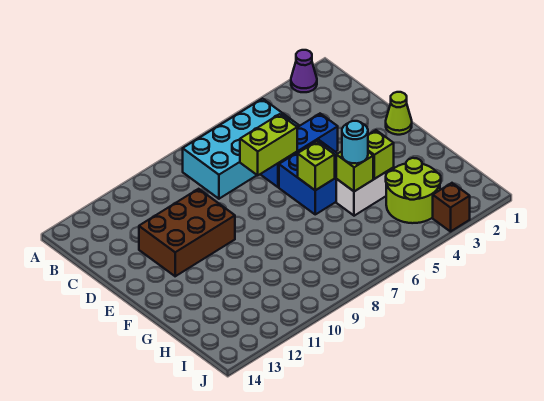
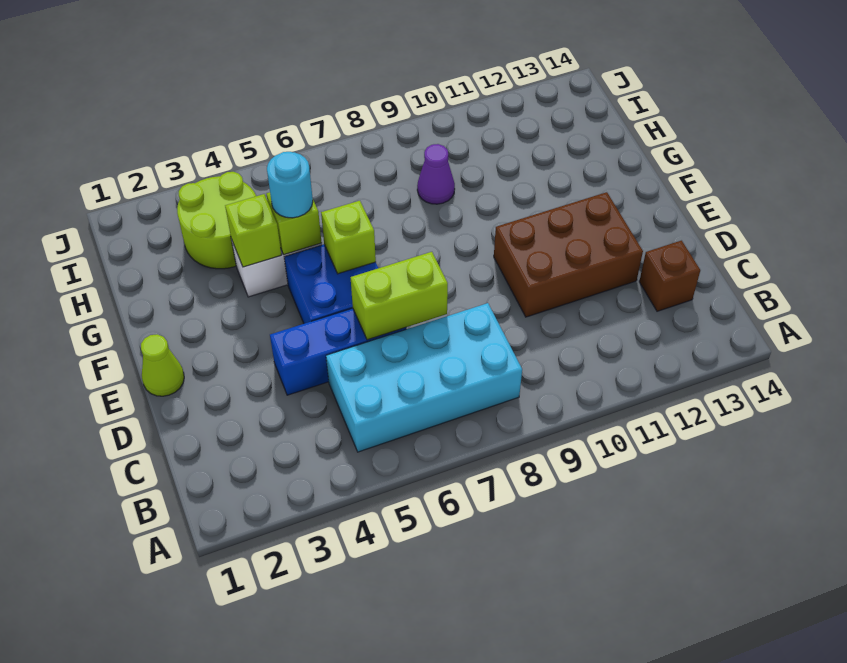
purple cone A2 level 1 -> purple cone H9 level 1
brown brick J3 level 1 -> brown brick C13 level 1

